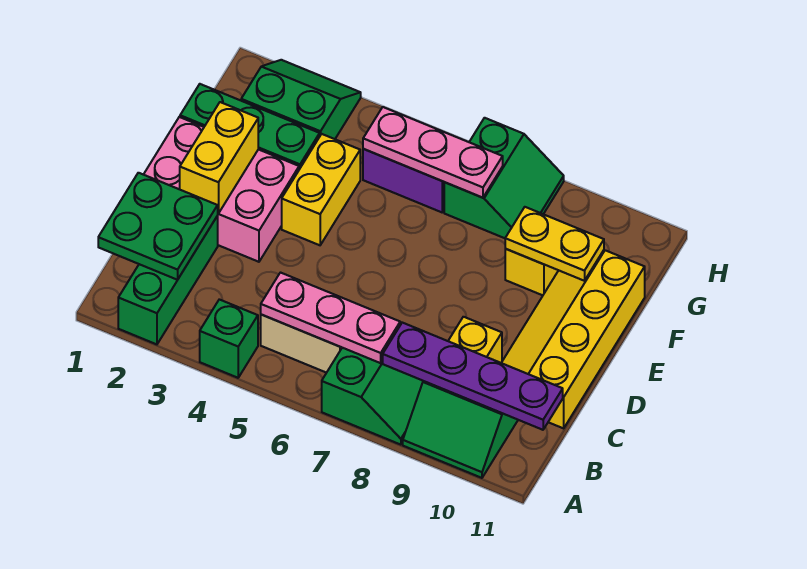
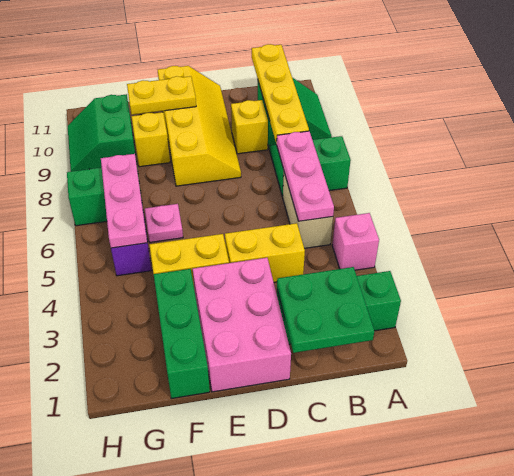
green brick A4 level 1 -> pink brick A4 level 1
purple plate B8:B11 level 2 -> yellow plate B8:B11 level 2
yellow slope C10:F11 level 1 top 11 -> yellow slope D8:E11 level 1 top E
yellow brick D2:E2 level 2 -> yellow brick C4:D4 level 1
none -> pink plate F6 level 1
yellow plate F9:F10 level 2 -> yellow plate E10:F10 level 2
green slope G2:H3 level 1 top G -> green slope G9:H10 level 1 top G

